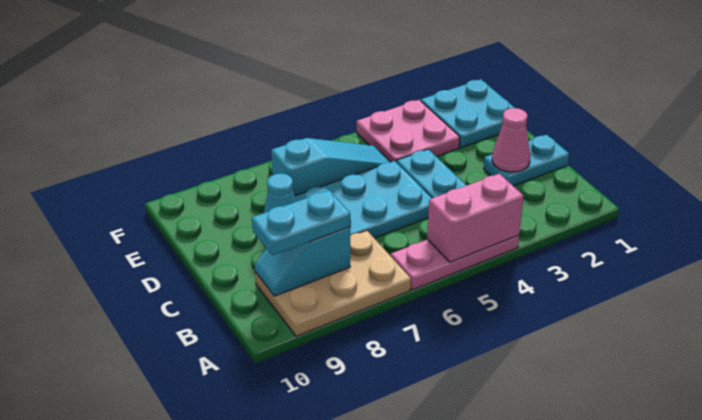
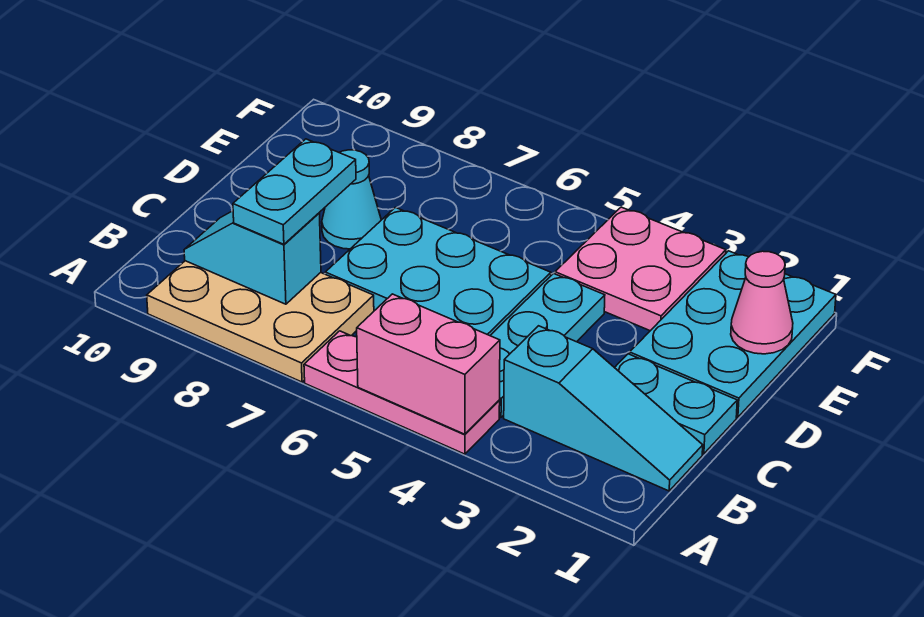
cyan plate B8:B9 level 3 -> cyan plate B8:C8 level 3
pink cone C2 level 2 -> pink cone E1 level 2
cyan plate E1:F2 level 1 -> cyan plate D1:F2 level 1
cyan slope E5:E7 level 1 top 7 -> cyan slope B1:B3 level 1 top 3

